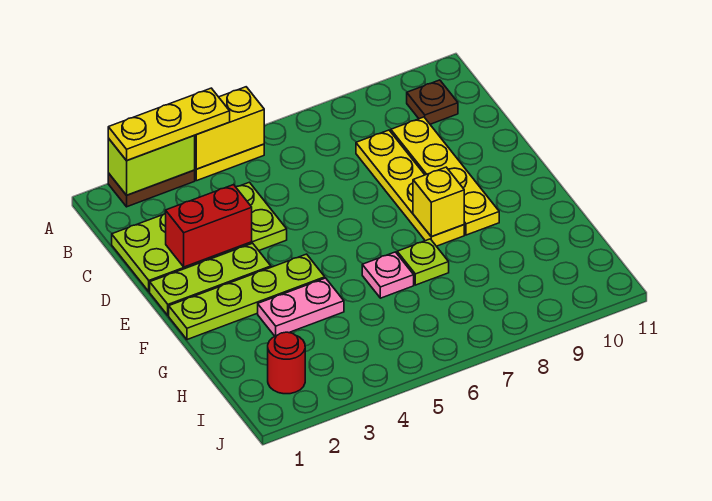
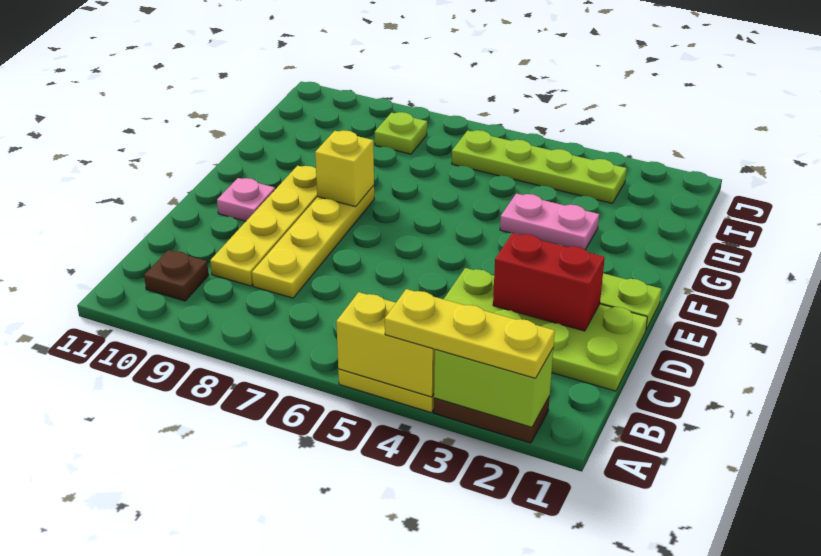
lime plate F1:F4 level 1 -> lime plate I3:I6 level 1
pink plate G6 level 1 -> pink plate E10 level 1
lime plate G7 level 1 -> lime plate I8 level 1
red round brick I2 level 1 -> none

